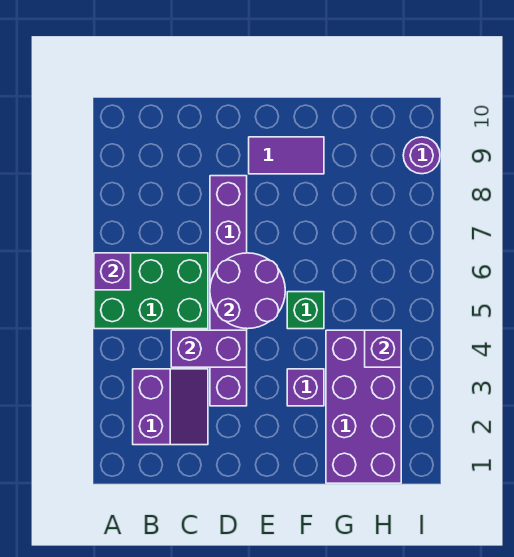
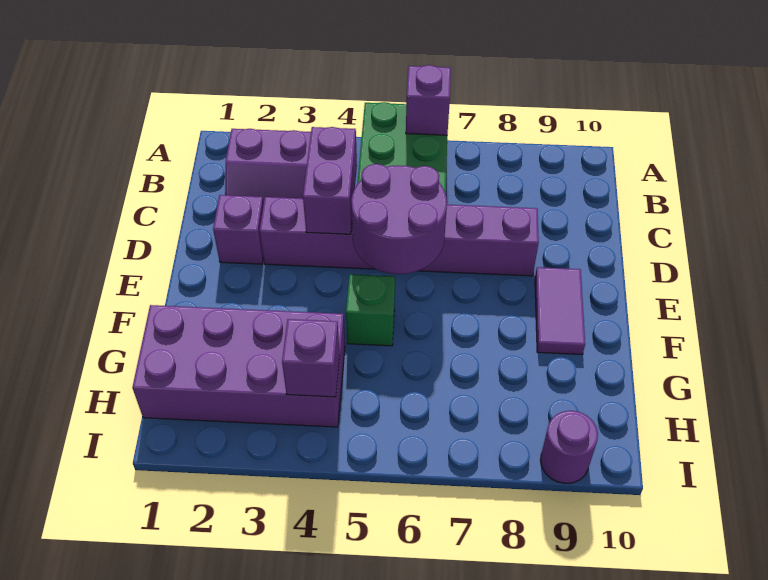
purple brick F3 level 1 -> purple brick D2 level 1

